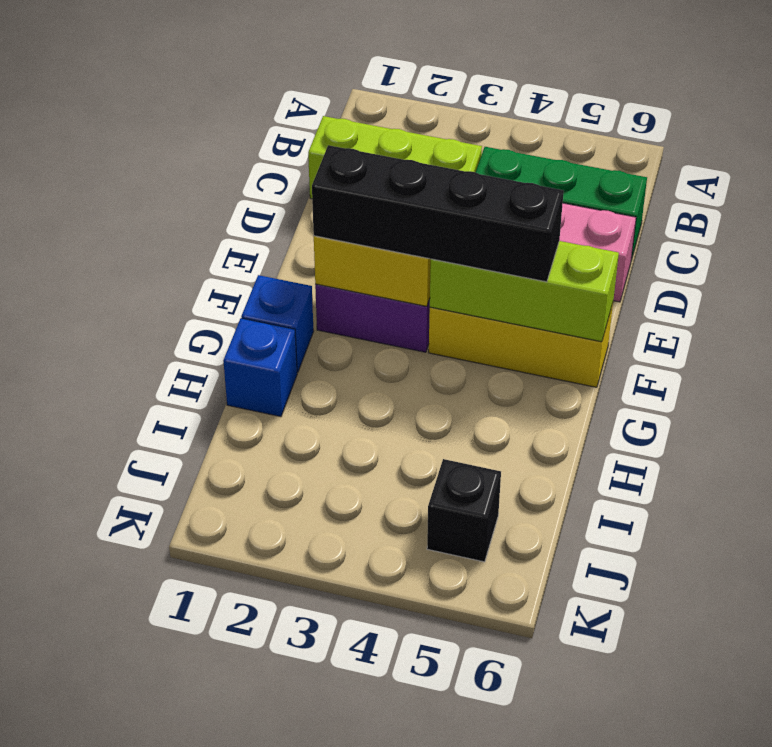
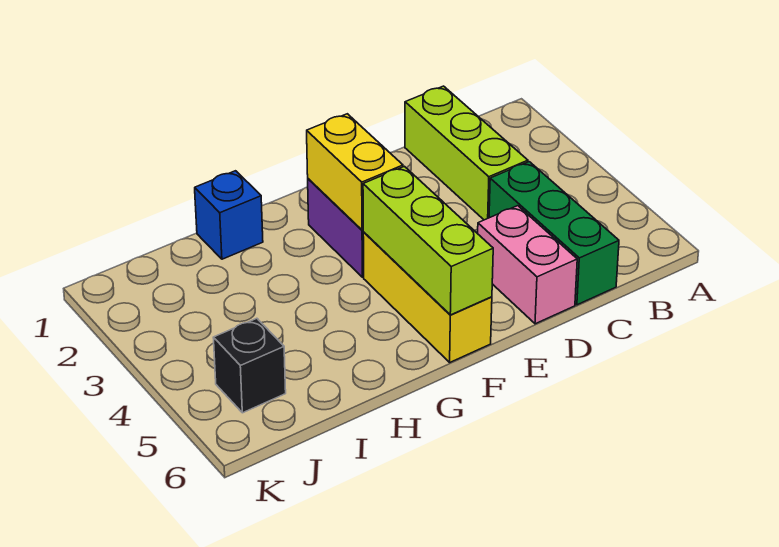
black brick F2:F5 level 3 -> none
blue brick G1 level 1 -> none

